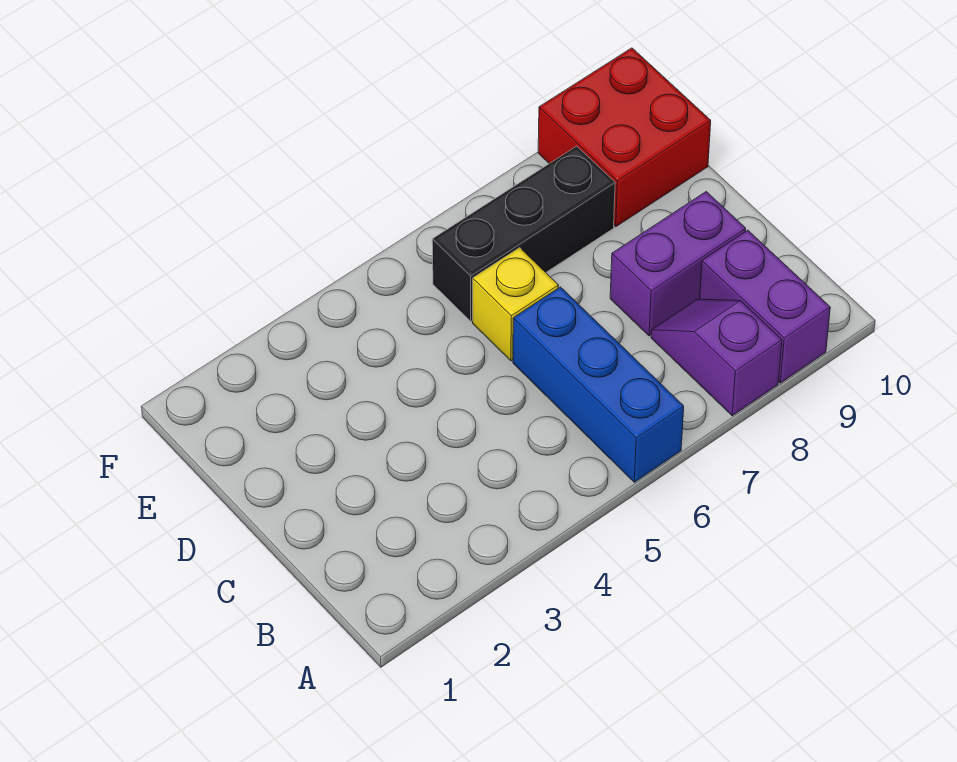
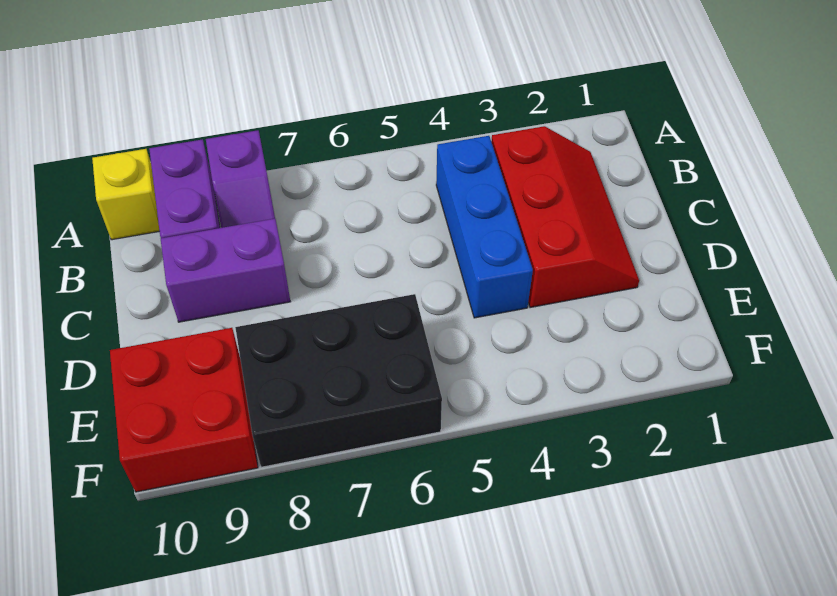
blue brick A6:C6 level 1 -> blue brick B4:D4 level 1
none -> red slope B2:D3 level 1 top 3
yellow brick D6 level 1 -> yellow brick A10 level 1
black brick E6:E8 level 1 -> black brick E6:F8 level 1

